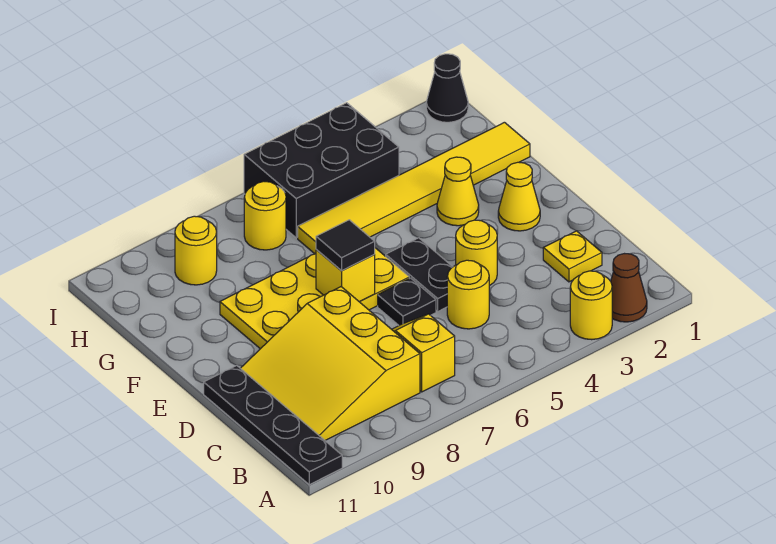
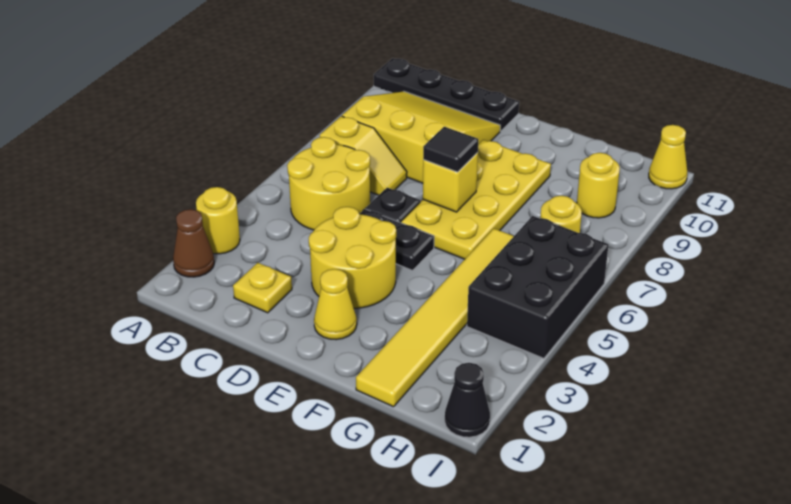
yellow round brick C5 level 1 -> yellow round brick B5:C6 level 1
yellow round brick D4 level 1 -> yellow round brick D3:E4 level 1
yellow cone F3 level 1 -> yellow cone I11 level 1

